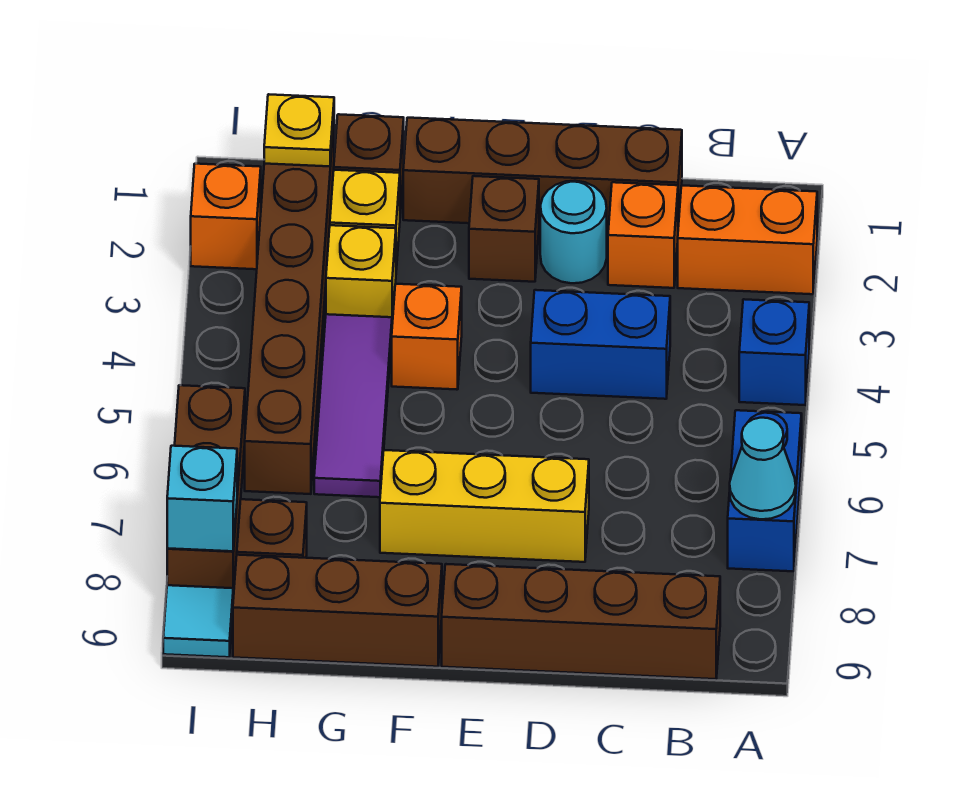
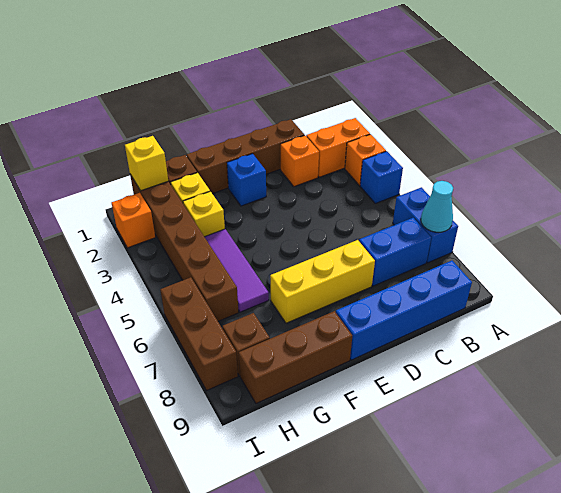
brown brick B9:E9 level 1 -> blue brick B9:E9 level 1
blue brick C4:D4 level 1 -> blue brick B7:C7 level 1
cyan round brick D2 level 1 -> none
brown brick E2 level 1 -> blue brick E2 level 1
orange brick F4 level 1 -> orange brick A3 level 1
yellow plate H1 level 2 -> yellow brick H1 level 2
cyan brick I8 level 2 -> none
cyan tile I9 level 1 -> none

